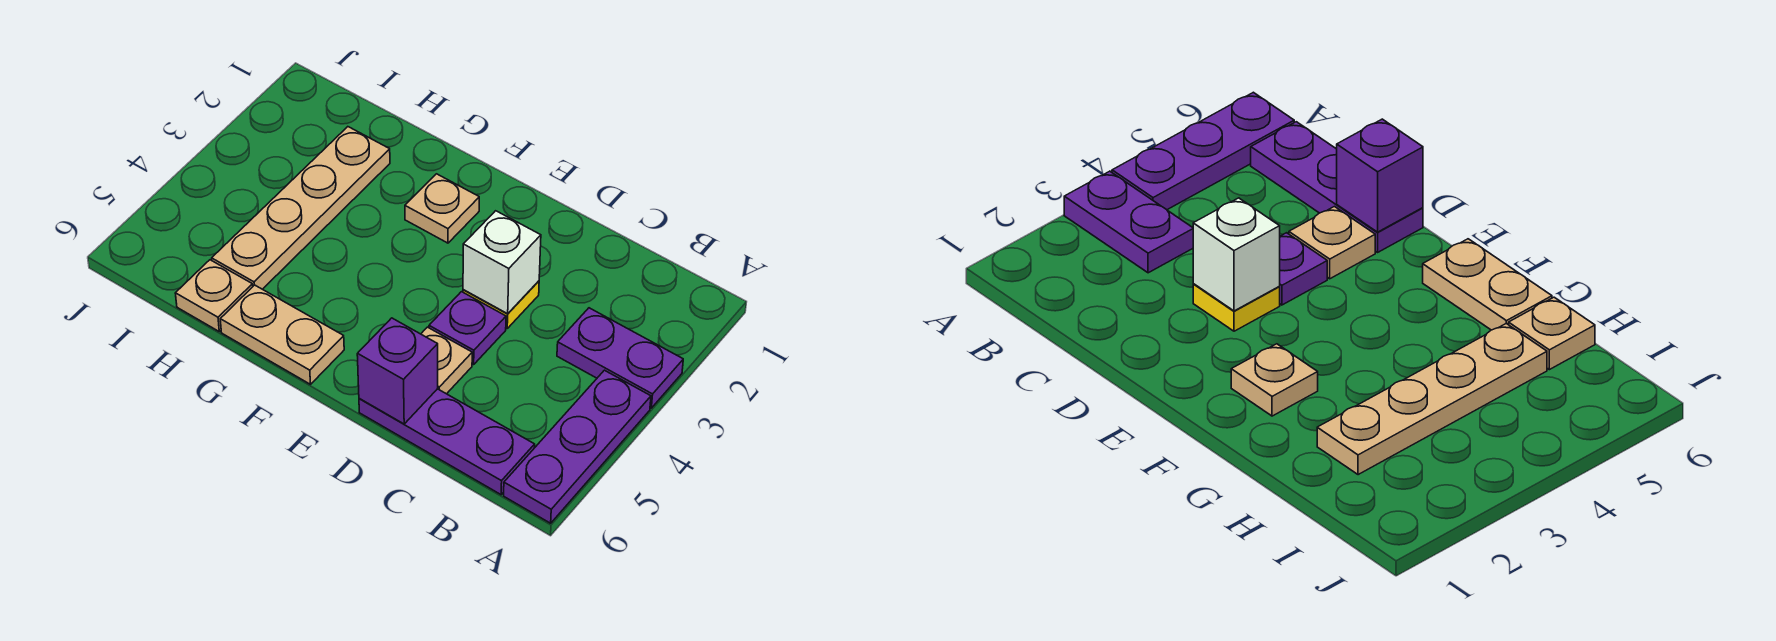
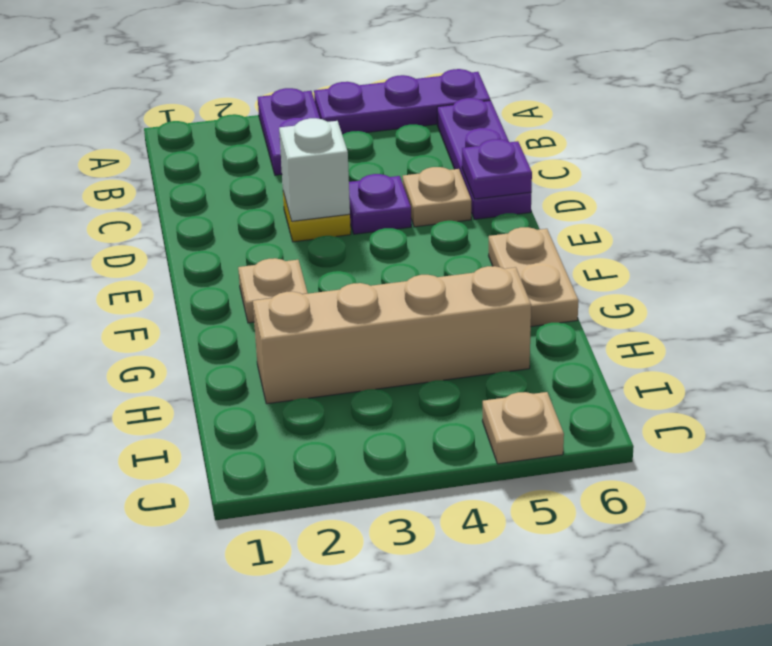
purple brick D6 level 2 -> purple plate D6 level 2
tan plate H2:H5 level 1 -> tan brick H2:H5 level 1
tan plate H6 level 1 -> tan plate J5 level 1

